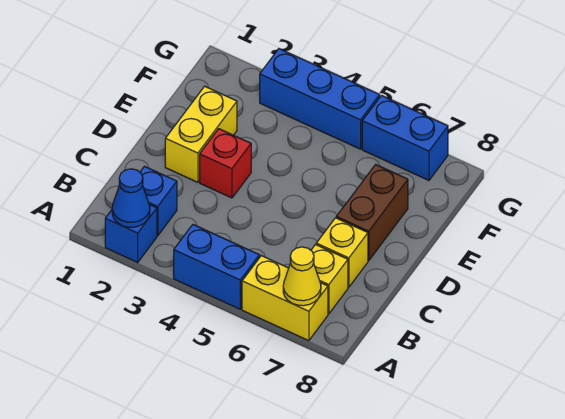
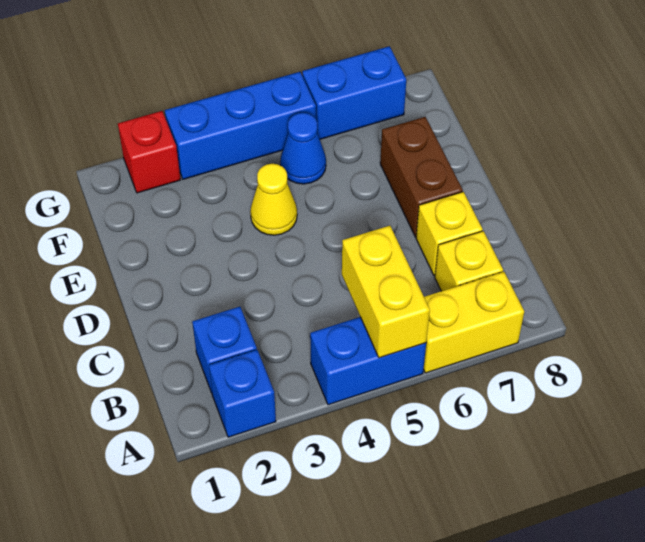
blue cone A2 level 2 -> blue cone F5 level 1
yellow cone A7 level 2 -> yellow cone E4 level 1
yellow brick D2:E2 level 1 -> yellow brick A5:B5 level 2
red brick D3 level 1 -> red brick G2 level 1

